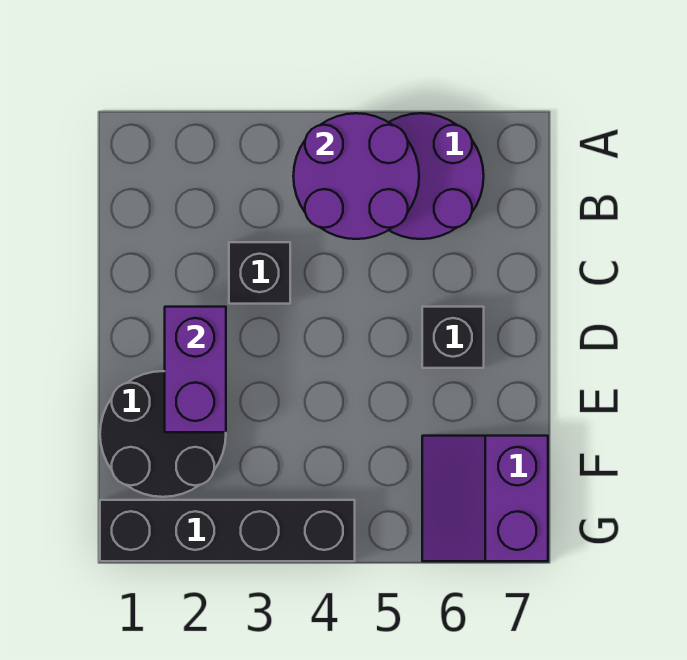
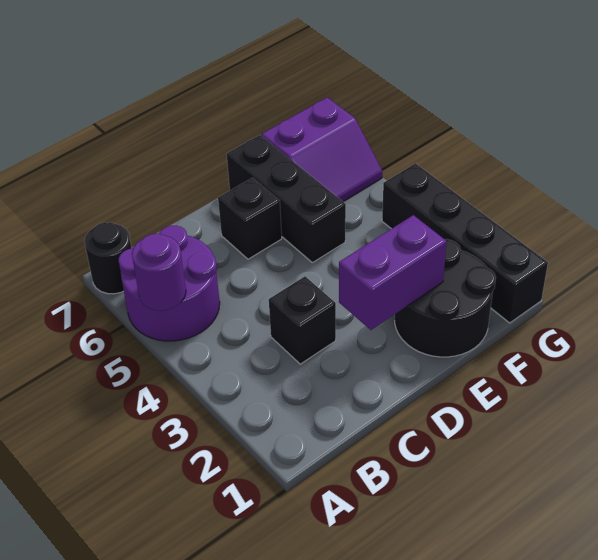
purple round brick A4:B5 level 2 -> purple round brick A5 level 2
none -> black round brick A7 level 1
none -> black brick E5:E7 level 1

